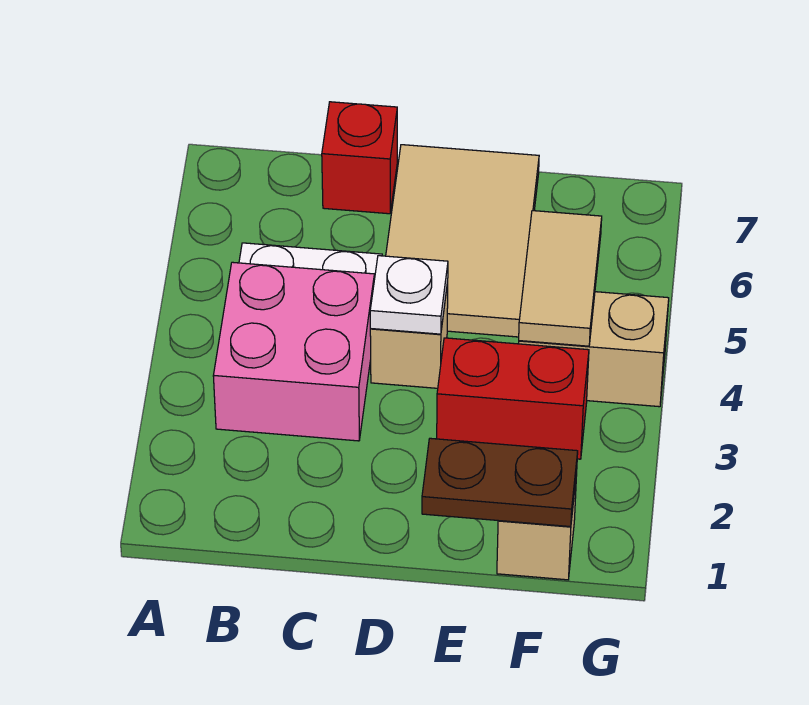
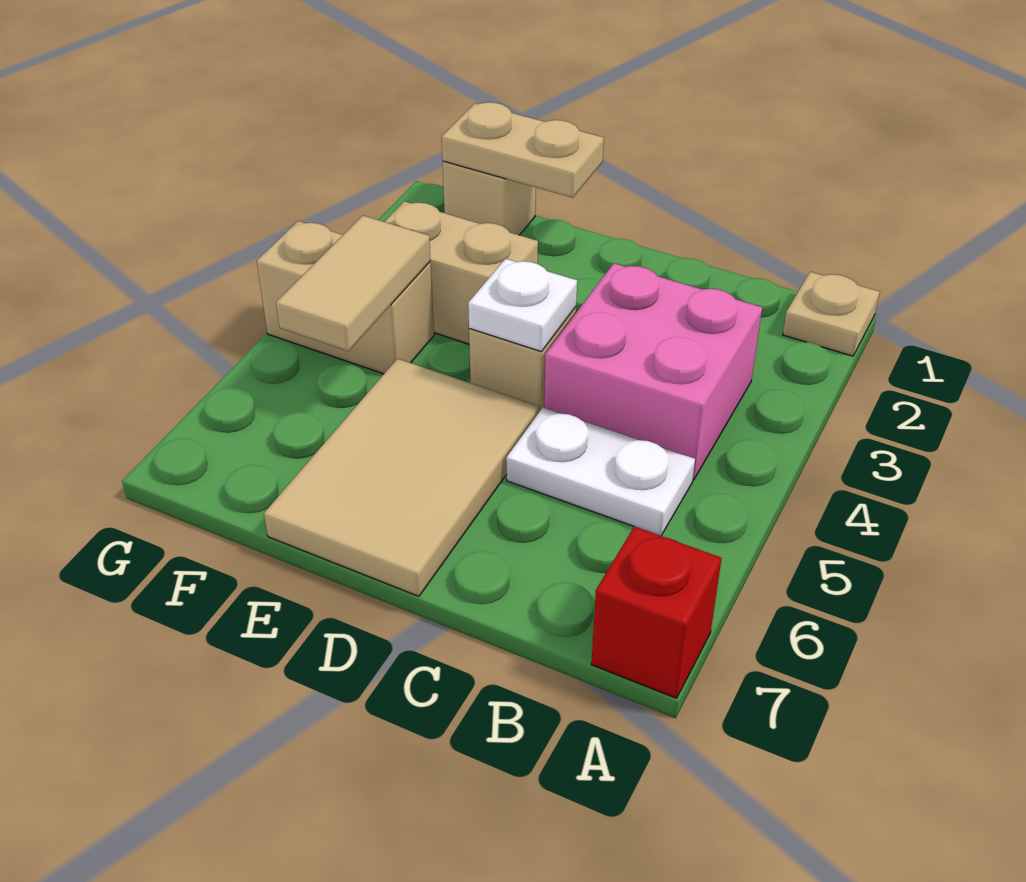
none -> tan plate A1 level 1
red brick C7 level 1 -> red brick A7 level 1
brown plate E1:F1 level 2 -> tan plate E1:F1 level 2
red brick E3:F3 level 1 -> tan brick E3:F3 level 1

